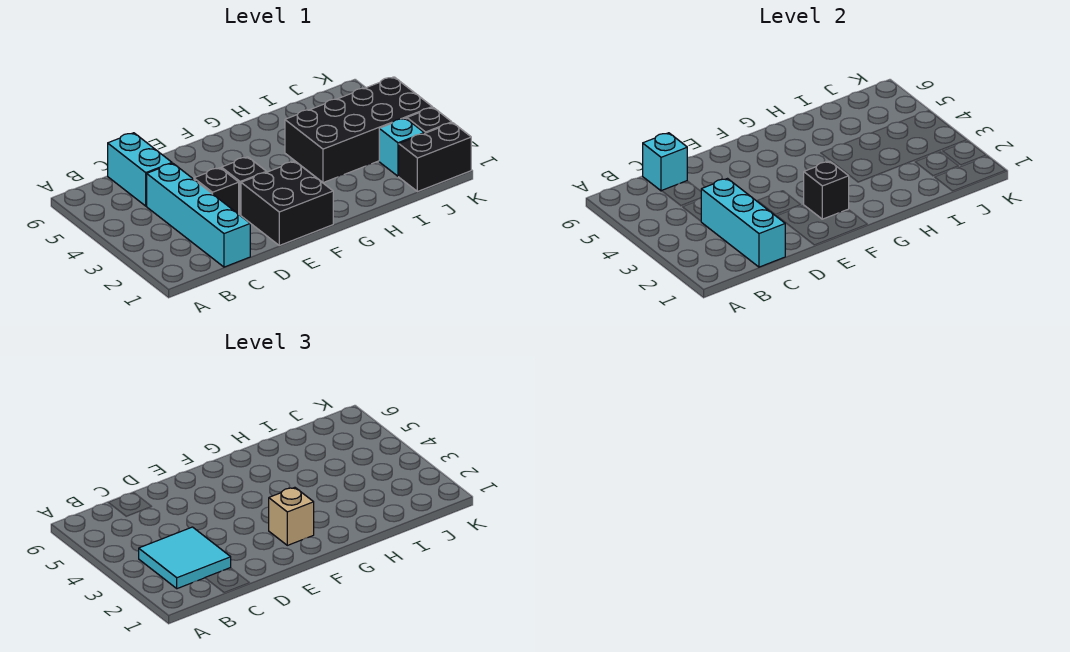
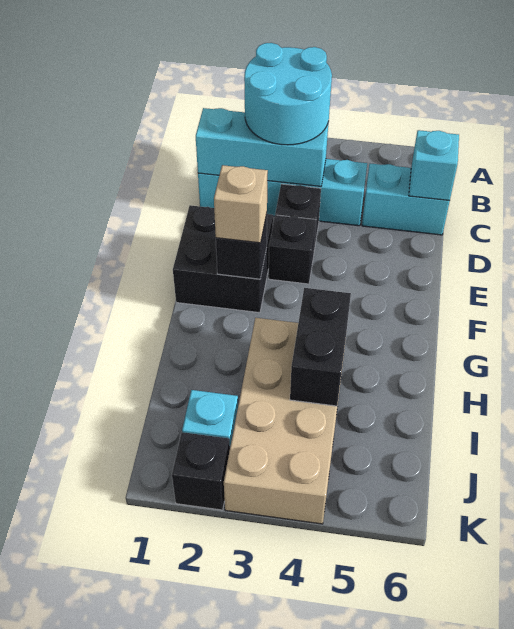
cyan tile B2:C3 level 3 -> cyan round brick B2:C3 level 3
black brick H3:K4 level 1 -> tan brick H3:K4 level 1
black brick J1:K1 level 1 -> black brick H4:I4 level 2

